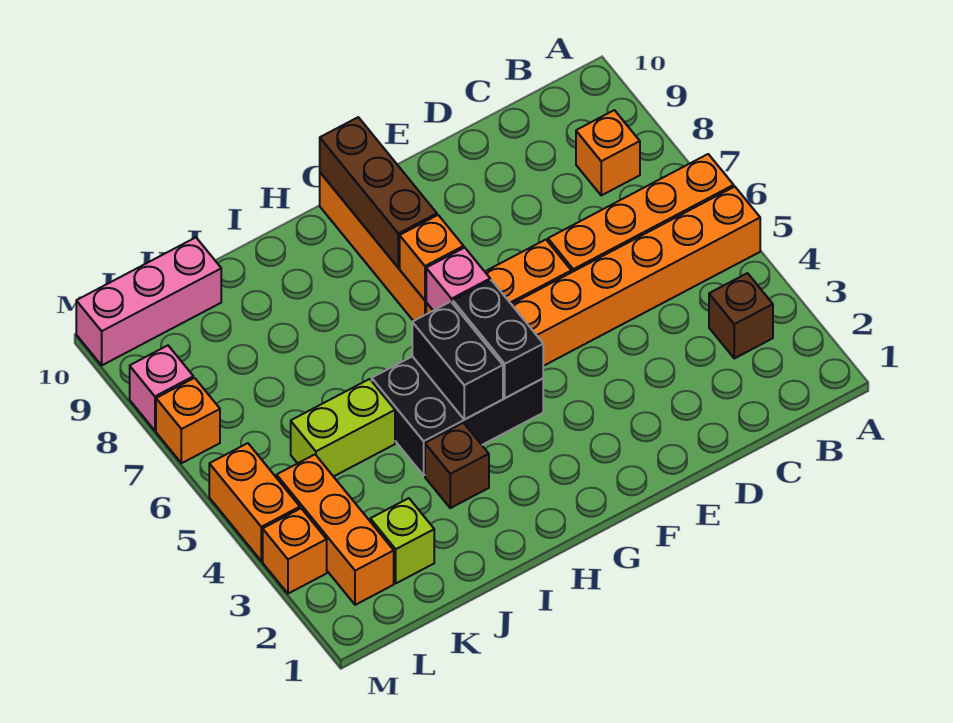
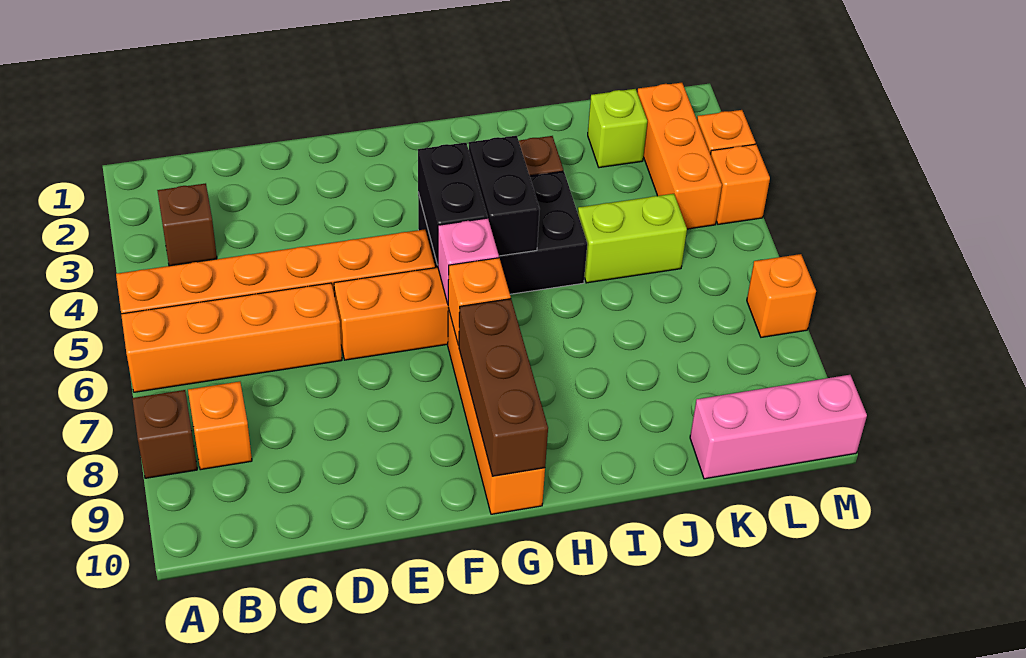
none -> brown brick A8 level 1
orange brick M4:M5 level 1 -> orange brick M4 level 1
pink brick M8 level 1 -> none

